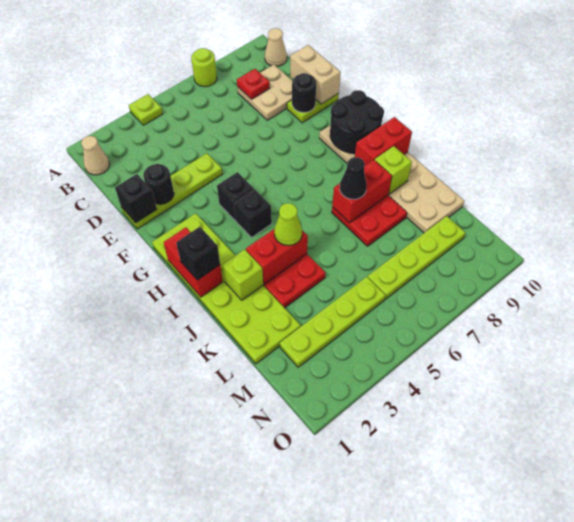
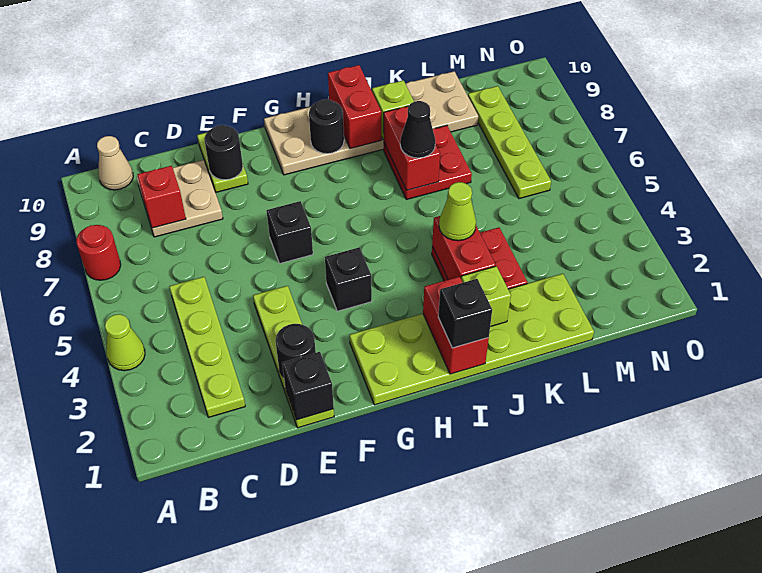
lime plate A4 level 1 -> lime cone A4 level 1
lime round brick A7 level 1 -> red round brick A7 level 1
tan cone B1 level 1 -> none
red plate C8 level 2 -> red brick C8 level 2
tan brick D10:E10 level 2 -> none
black round brick G9:H10 level 2 -> black round brick H9 level 2
red brick H1:I1 level 2 -> red brick I1:I2 level 2
black brick H4 level 1 -> black brick F6 level 1
lime plate M2:M5 level 1 -> lime plate C2:C5 level 1

